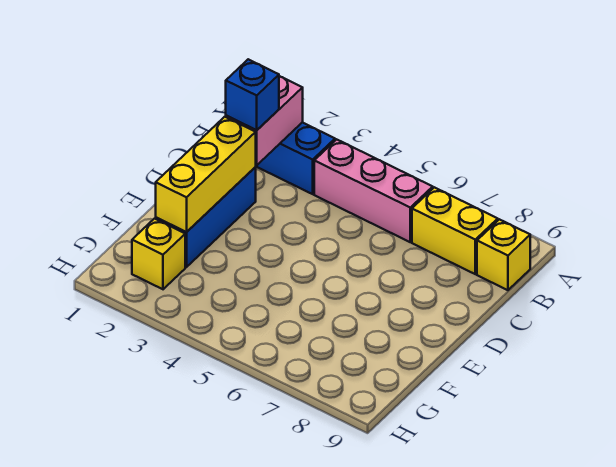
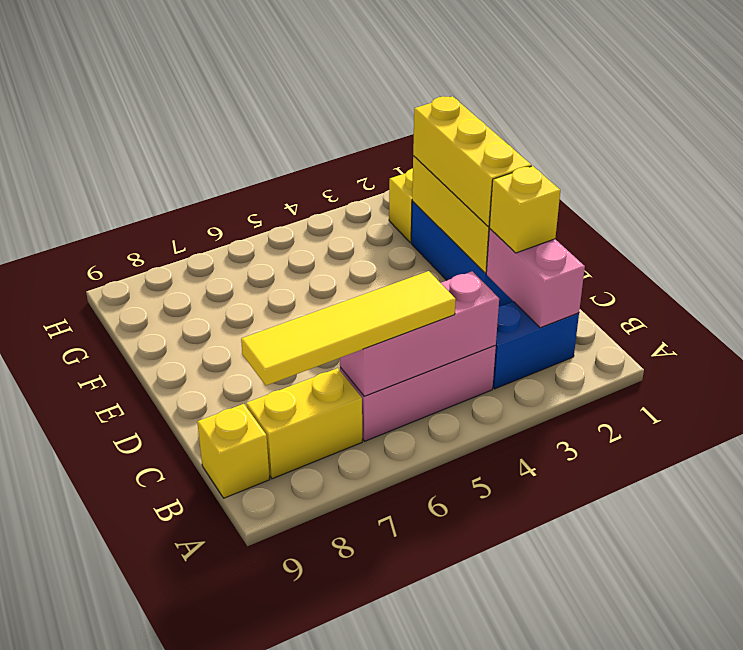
none -> pink brick B4:B6 level 2
none -> yellow tile B5:B8 level 3
blue brick C2 level 3 -> yellow brick C2 level 3
none -> yellow brick D2:F2 level 3

